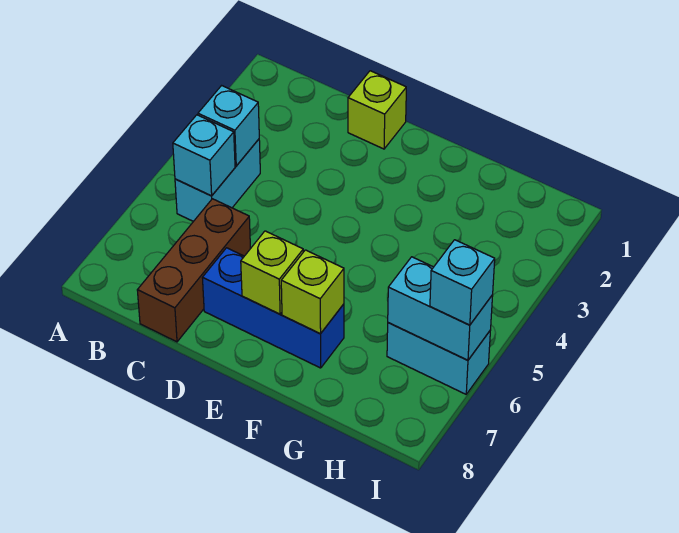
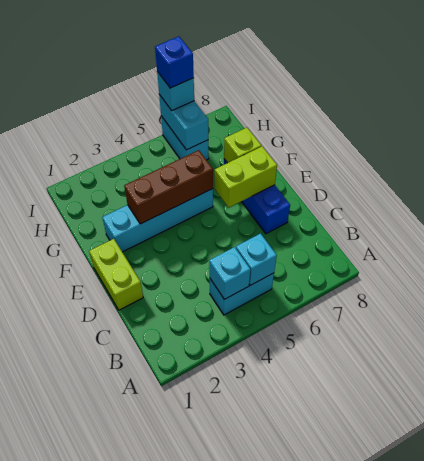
brown brick C6:C8 level 1 -> brown brick F3:F5 level 2
lime brick D1 level 1 -> lime brick D1:E1 level 1
lime brick E7 level 2 -> lime brick E6:E7 level 2
none -> cyan brick F2:F5 level 1
none -> blue brick I6 level 4

